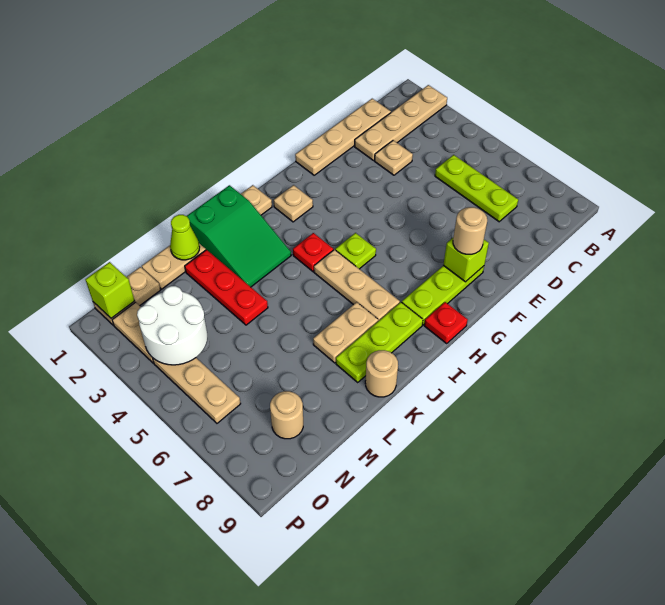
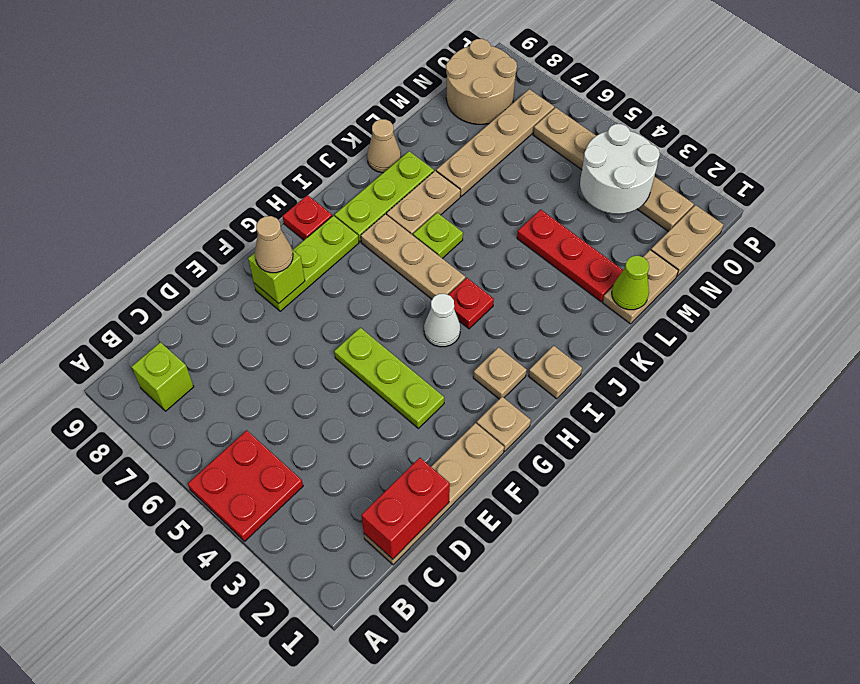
tan plate A2:D2 level 1 -> tan plate L7:O7 level 1
none -> red plate A4:B5 level 1
none -> red brick C1:D1 level 2
lime plate C5:C7 level 1 -> lime plate F3:F5 level 1
tan plate D3 level 1 -> tan plate G1 level 1
tan round brick F8 level 3 -> tan cone F8 level 3
none -> white cone H4 level 1
lime plate H5 level 1 -> lime plate J6 level 1
green slope J1:K3 level 1 top 1 -> none
tan round brick K9 level 1 -> tan cone K9 level 1
tan round brick N8 level 1 -> tan round brick N8:O9 level 1
lime brick O1 level 2 -> lime brick B8 level 1

